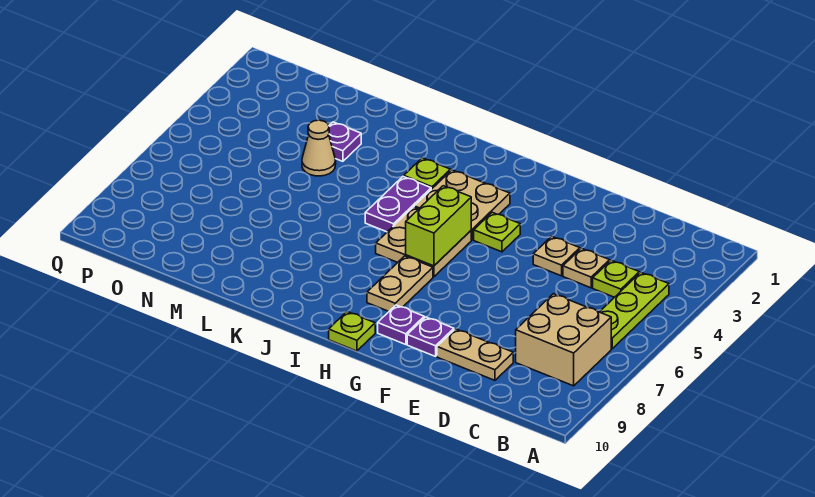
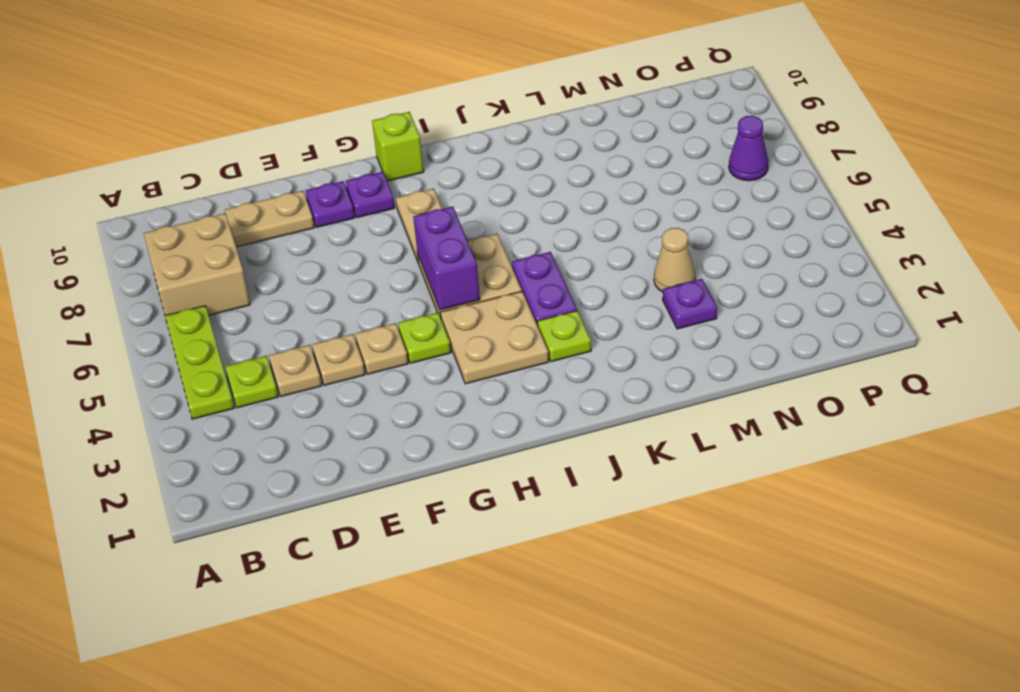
none -> tan plate F4 level 1
lime brick H5:H6 level 2 -> purple brick H5:H6 level 2
lime plate H10 level 1 -> lime brick H10 level 1
none -> purple cone P7 level 1

